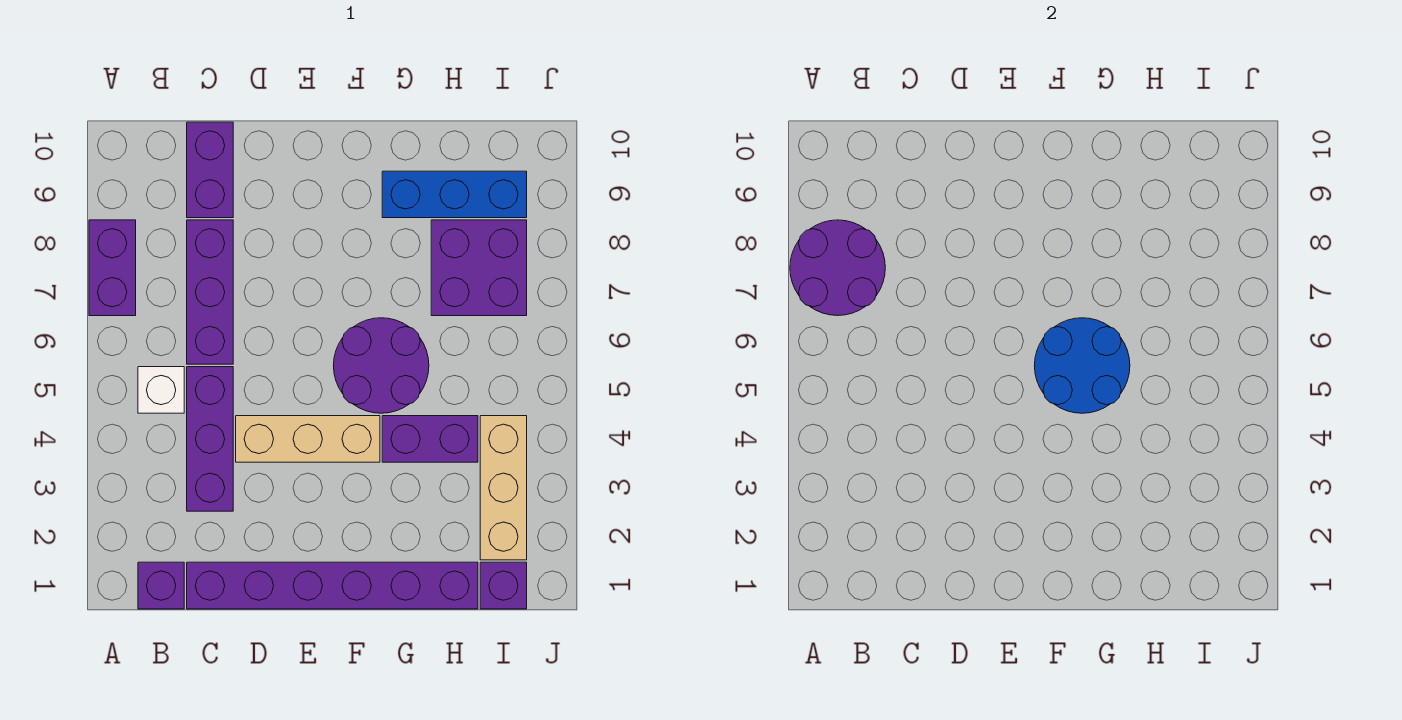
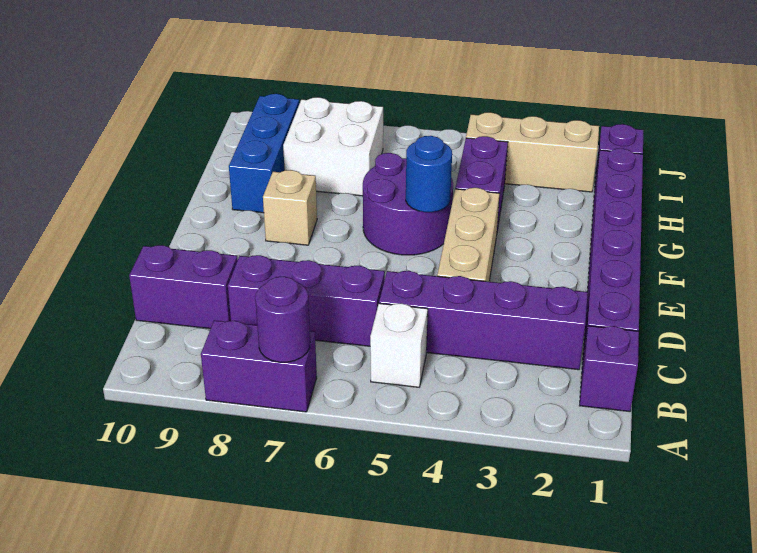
purple round brick A7:B8 level 2 -> purple round brick A7 level 2
purple brick C3:C5 level 1 -> purple brick C2:C5 level 1
blue round brick F5:G6 level 2 -> blue round brick F5 level 2
none -> tan brick F8 level 1
purple brick H7:I8 level 1 -> white brick H7:I8 level 1

